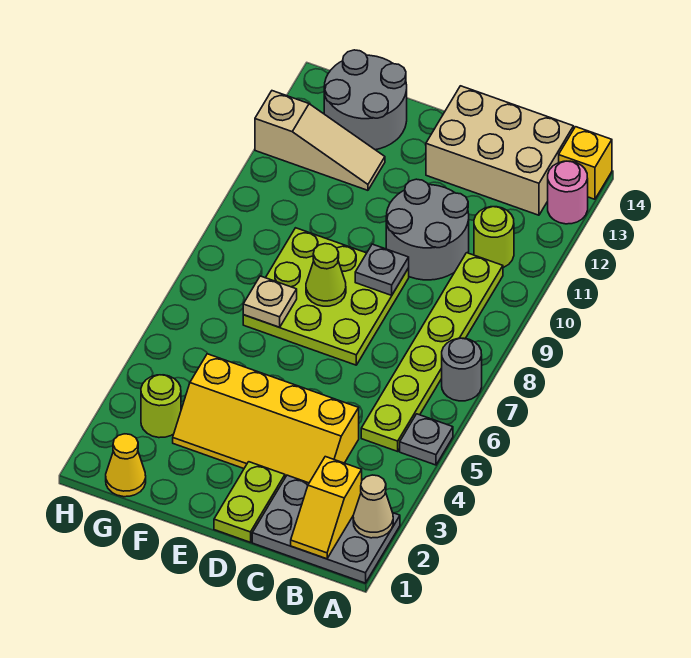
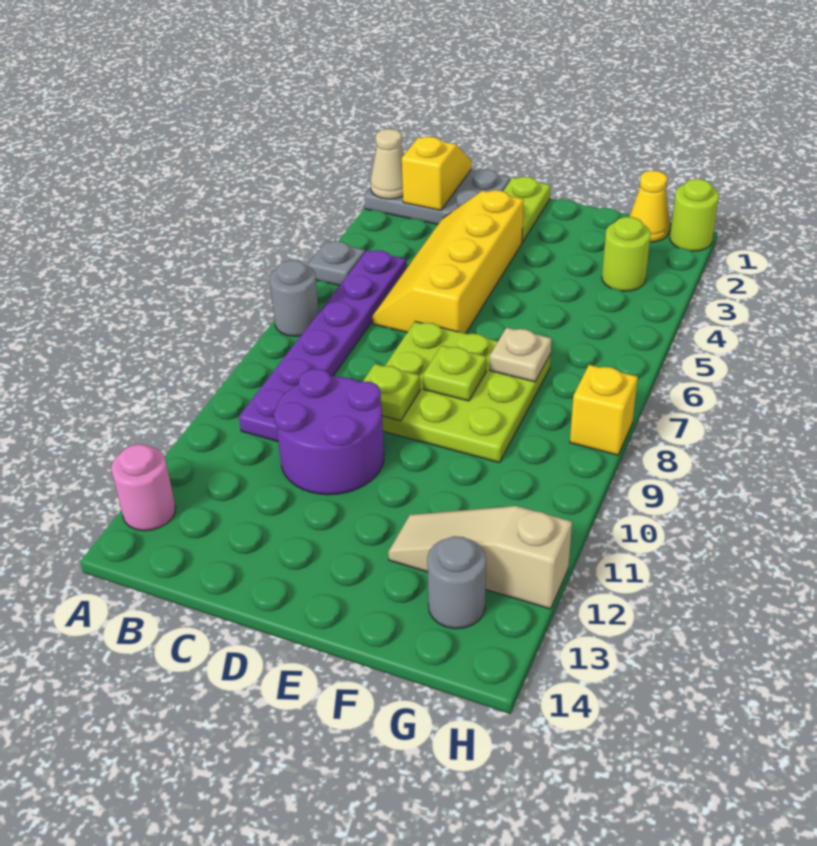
yellow brick A14 level 1 -> yellow brick H8 level 1
lime plate B5:B10 level 1 -> purple plate B5:B10 level 1
lime round brick B11 level 1 -> lime round brick H1 level 1
tan brick B13:D14 level 1 -> none
yellow slope C3:F4 level 1 top 4 -> yellow slope C3:D6 level 1 top D
grey round brick C10:D11 level 1 -> purple round brick C10:D11 level 1
grey plate D9 level 2 -> lime plate D9 level 2
lime cone E8 level 2 -> lime plate E8 level 2
grey round brick F13:G14 level 1 -> grey round brick G13 level 1

